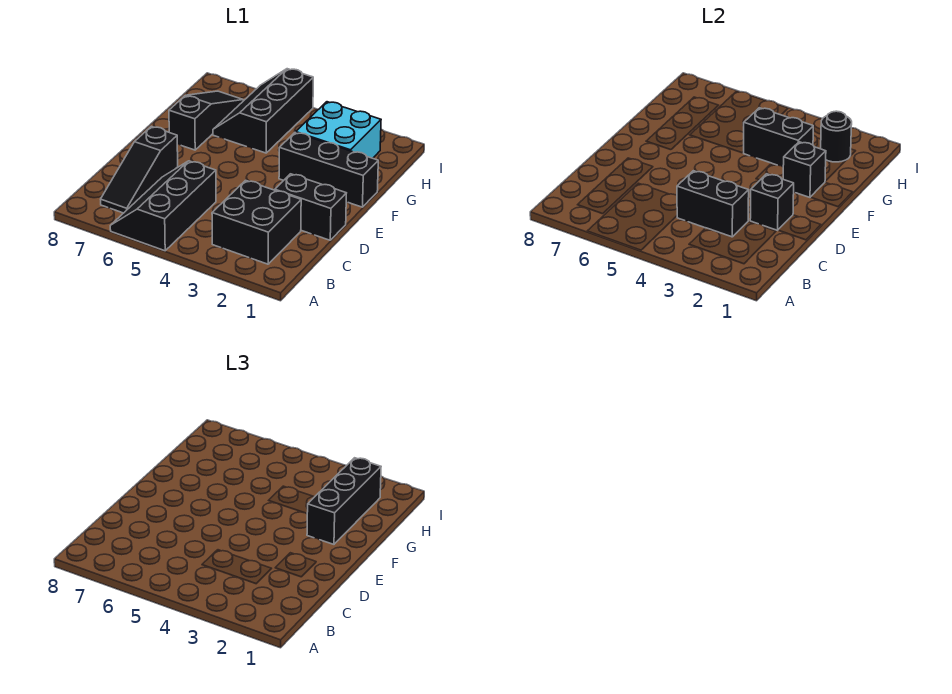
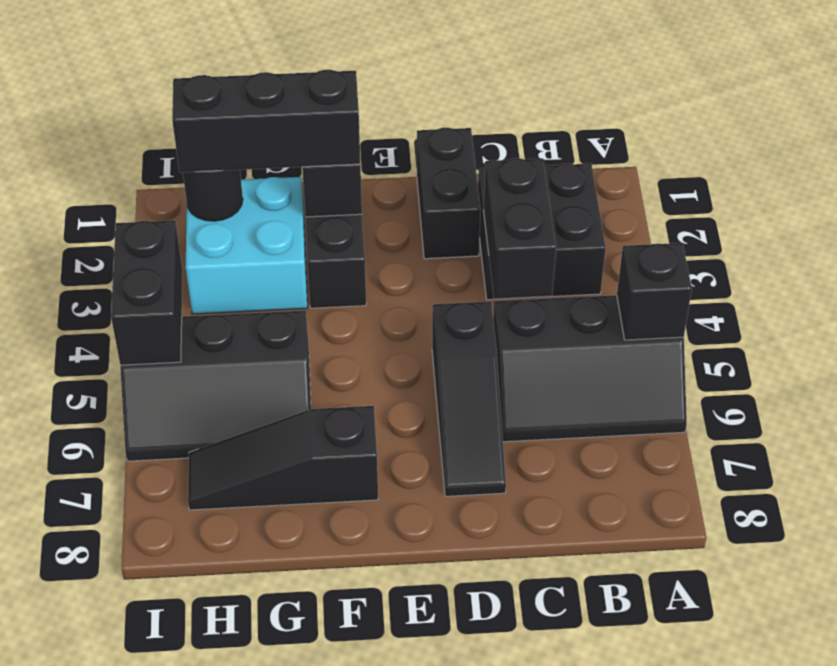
black slope B7:D7 level 1 top D -> black slope D5:D7 level 1 top 5
black brick D2 level 2 -> black brick A5 level 2
black brick G3:G4 level 2 -> black brick I4:I5 level 2

